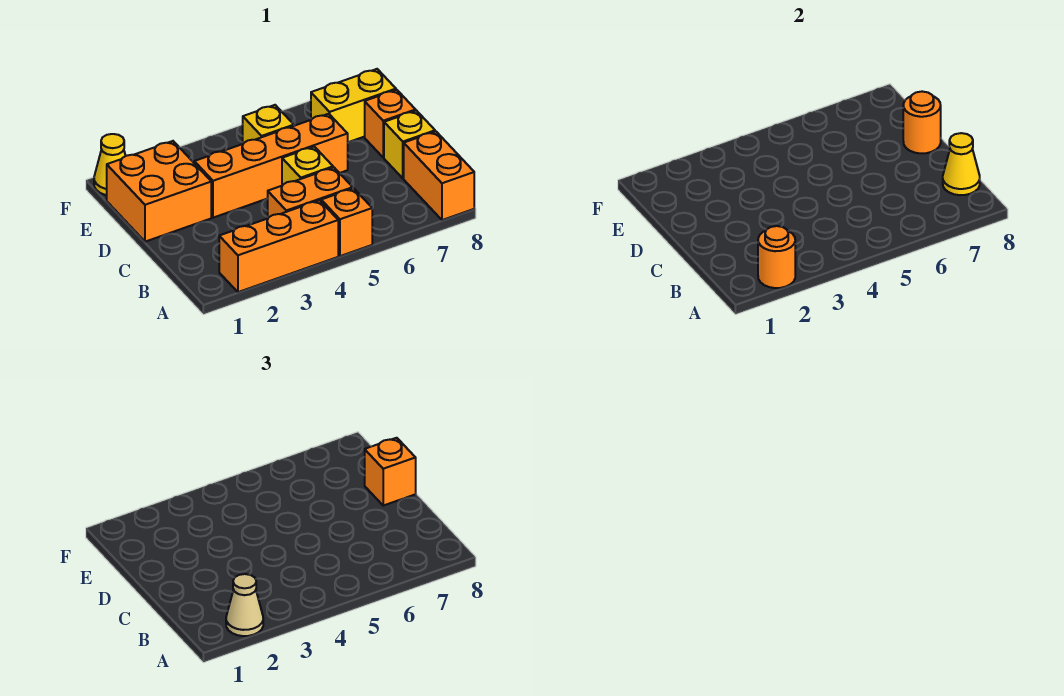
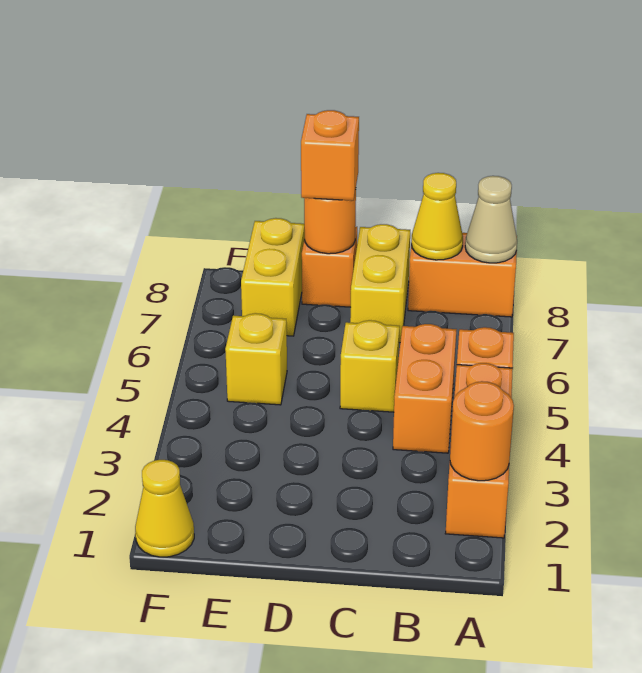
tan cone A2 level 3 -> tan cone A8 level 2
yellow brick C8 level 1 -> yellow brick C7:C8 level 1
orange brick D1:E2 level 1 -> none
orange brick D3:D6 level 1 -> none

